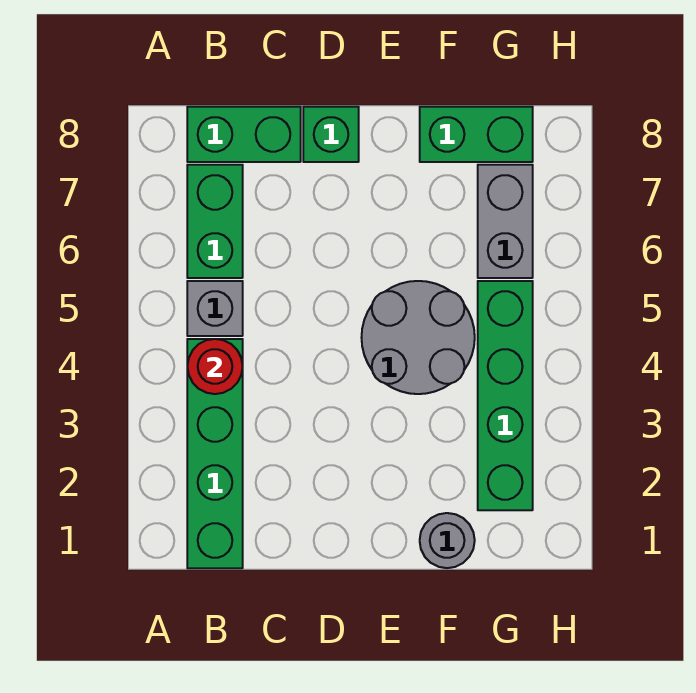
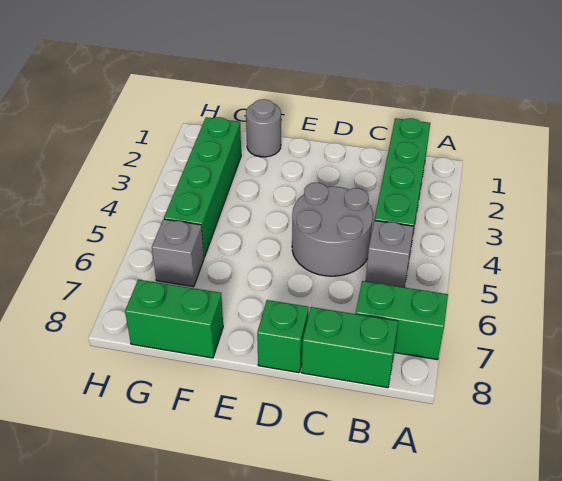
red round brick B4 level 2 -> none
green brick B6:B7 level 1 -> green brick A7:B7 level 1
grey round brick E4:F5 level 1 -> grey round brick C4:D5 level 1
grey brick G6:G7 level 1 -> grey brick G6 level 1

